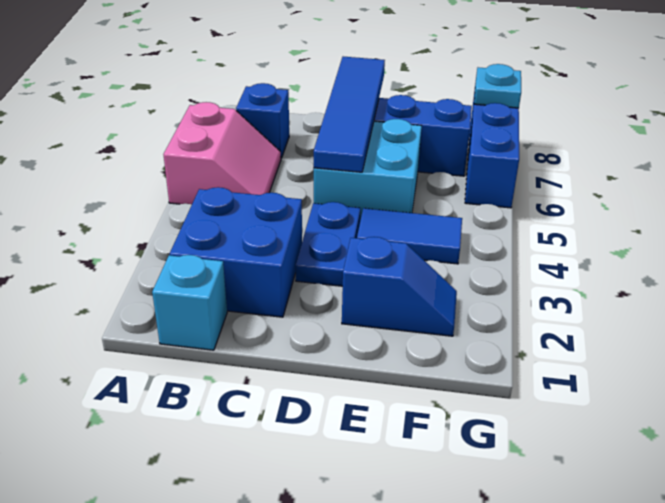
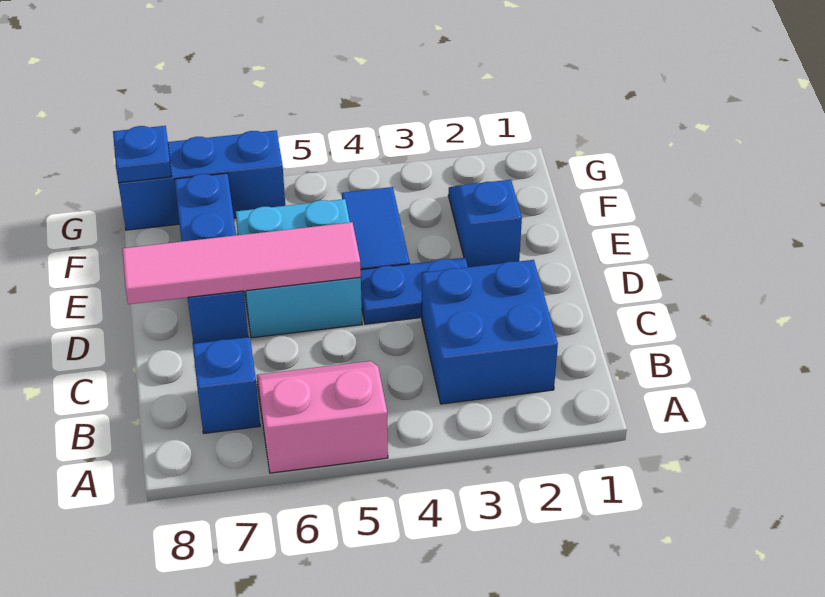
cyan brick B1 level 1 -> none
blue tile D5:D8 level 2 -> pink tile D5:D8 level 2
cyan plate G8 level 2 -> blue plate G8 level 2

